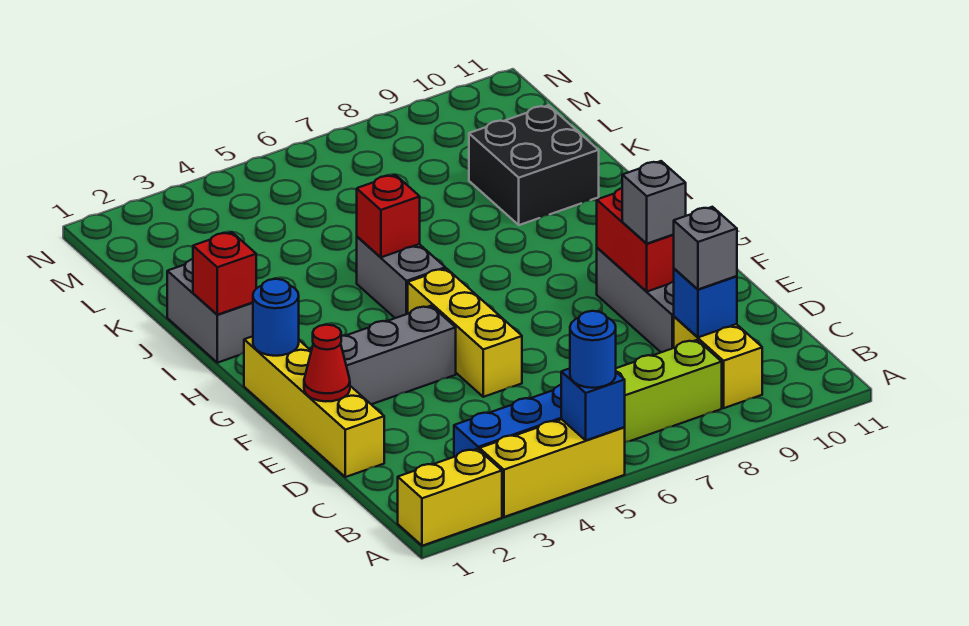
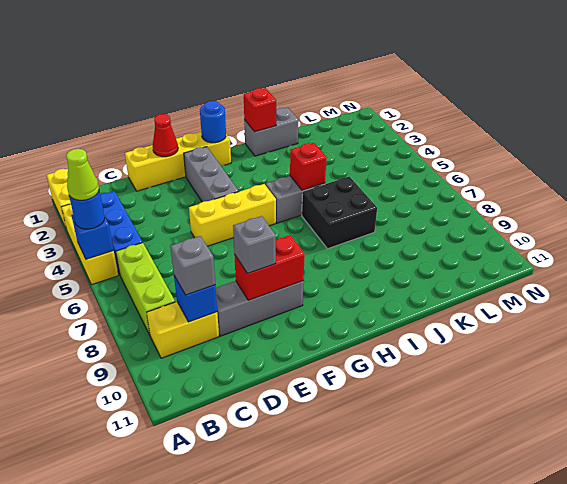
none -> lime cone A5 level 4
black brick J9:K10 level 1 -> black brick I6:J7 level 1

